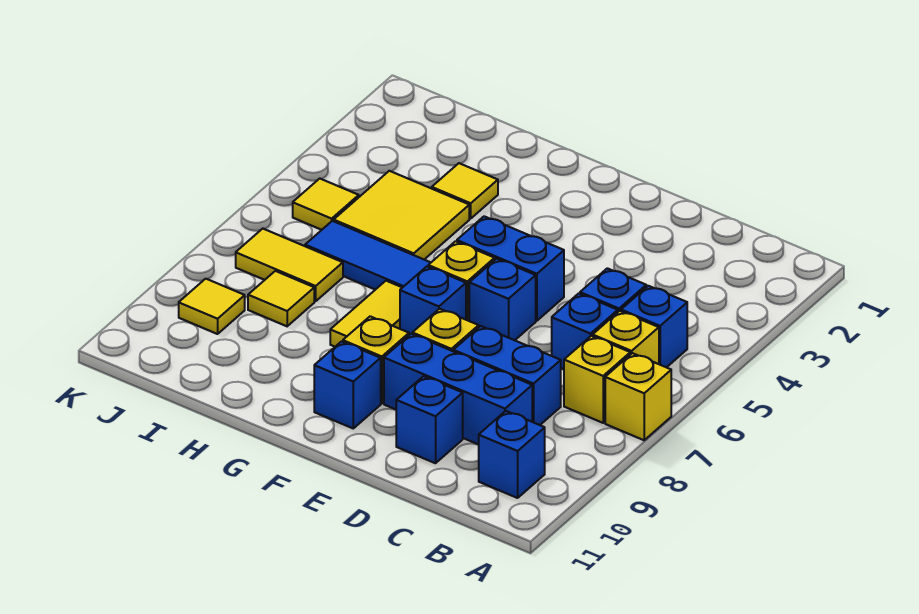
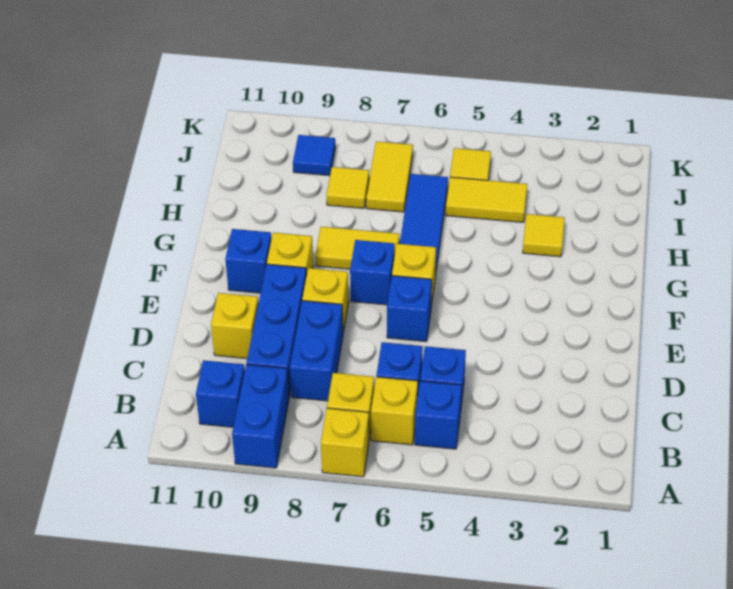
blue brick D10 level 1 -> yellow brick D10 level 1
blue brick E5:F5 level 1 -> blue brick A9:B9 level 1
yellow tile H4:I5 level 1 -> yellow tile I4:I5 level 1
yellow tile J9 level 1 -> blue tile J9 level 1

